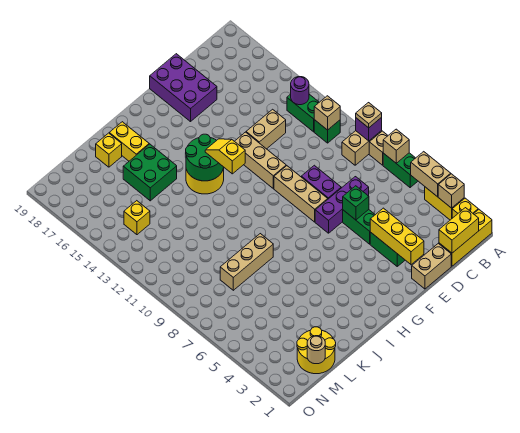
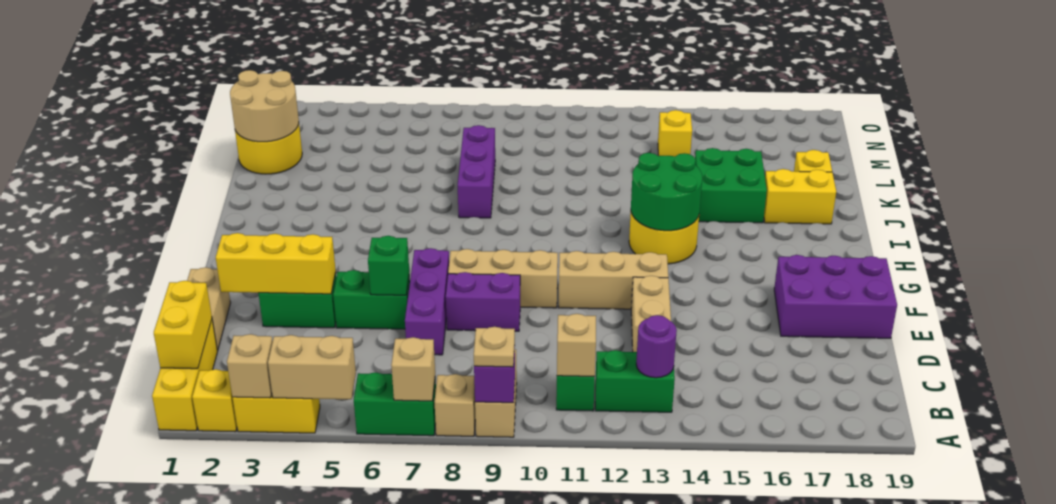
yellow slope H12:H13 level 3 top 12 -> none
tan brick J8:L8 level 1 -> purple brick J8:L8 level 1
tan round brick M1 level 2 -> tan round brick L1:M2 level 2

